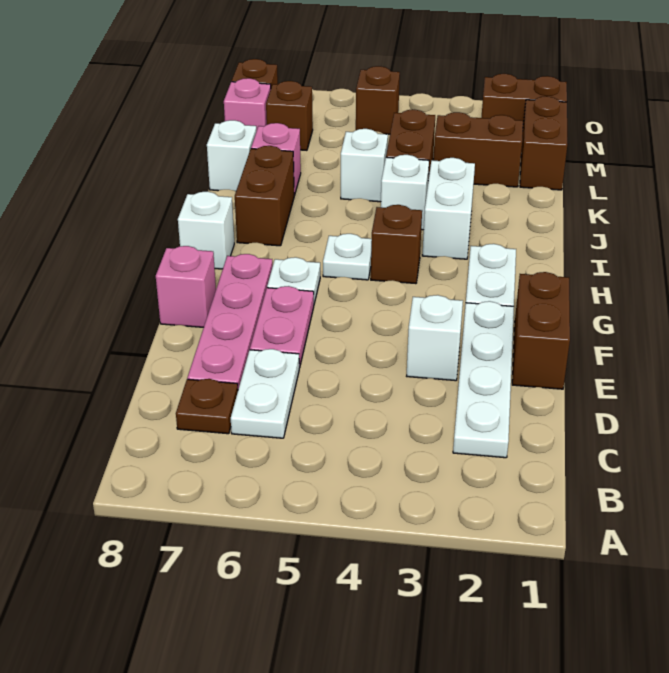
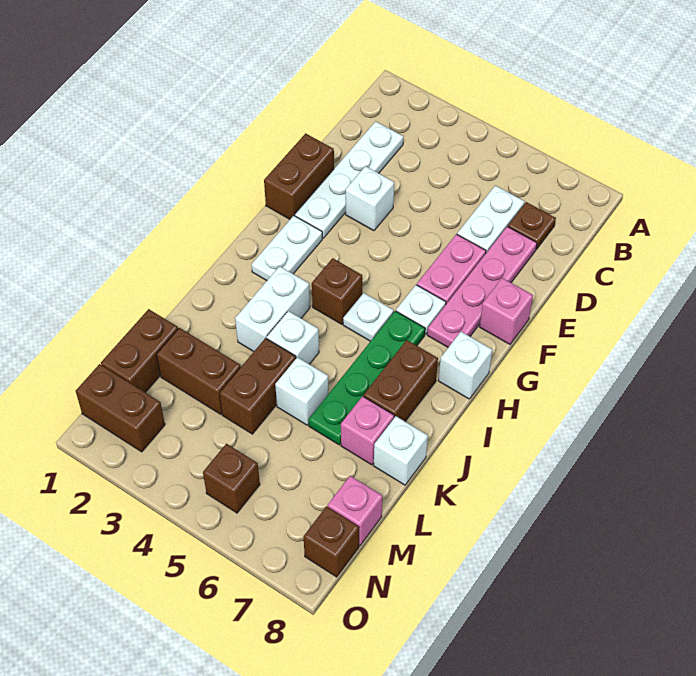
none -> green plate H6:K6 level 1
brown brick M7 level 1 -> none

